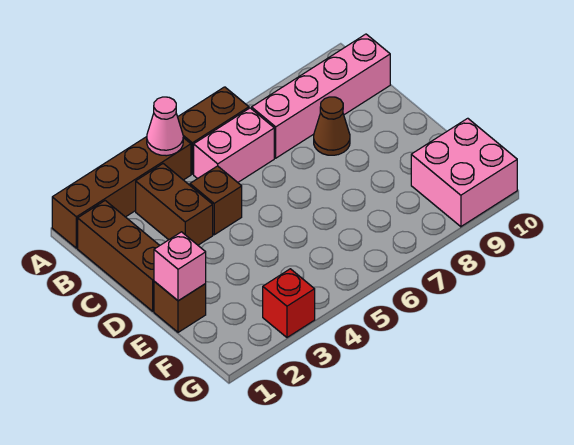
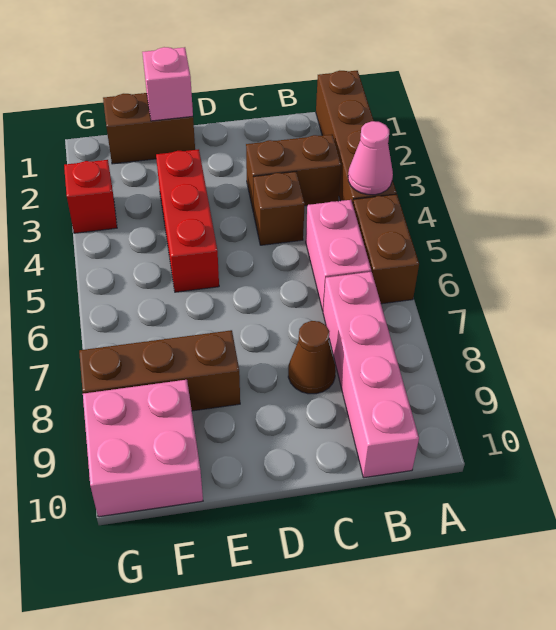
brown brick B1:D1 level 1 -> brown brick E8:G8 level 1
brown brick E1 level 1 -> brown brick E1:F1 level 1
none -> red brick E3:E5 level 1

